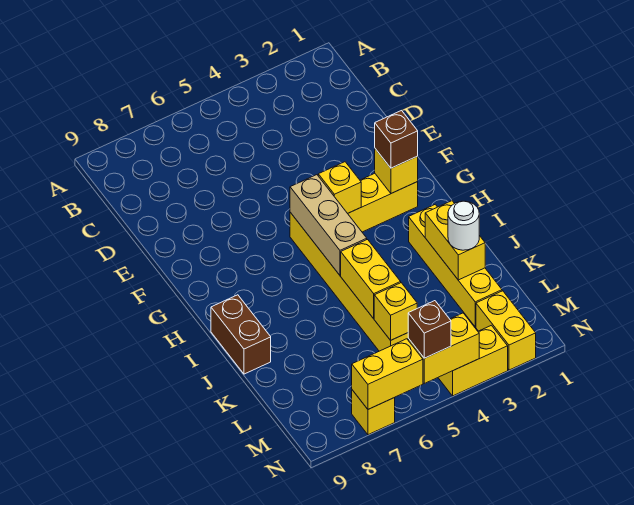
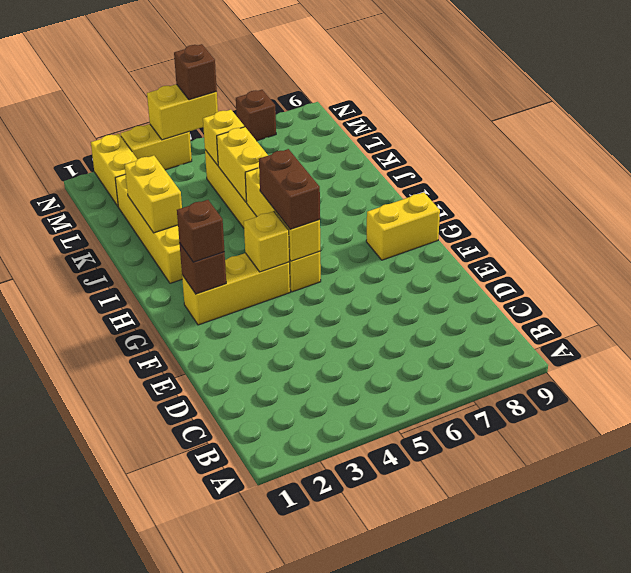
yellow brick G2 level 2 -> brown brick G2 level 2
tan brick G5:I5 level 2 -> yellow brick G5:I5 level 2
brown brick I9:J9 level 1 -> brown brick G5:H5 level 3
white round brick K2 level 3 -> none
yellow brick N6:N7 level 2 -> yellow brick G8:G9 level 1
yellow brick N7 level 1 -> brown brick N7 level 1

